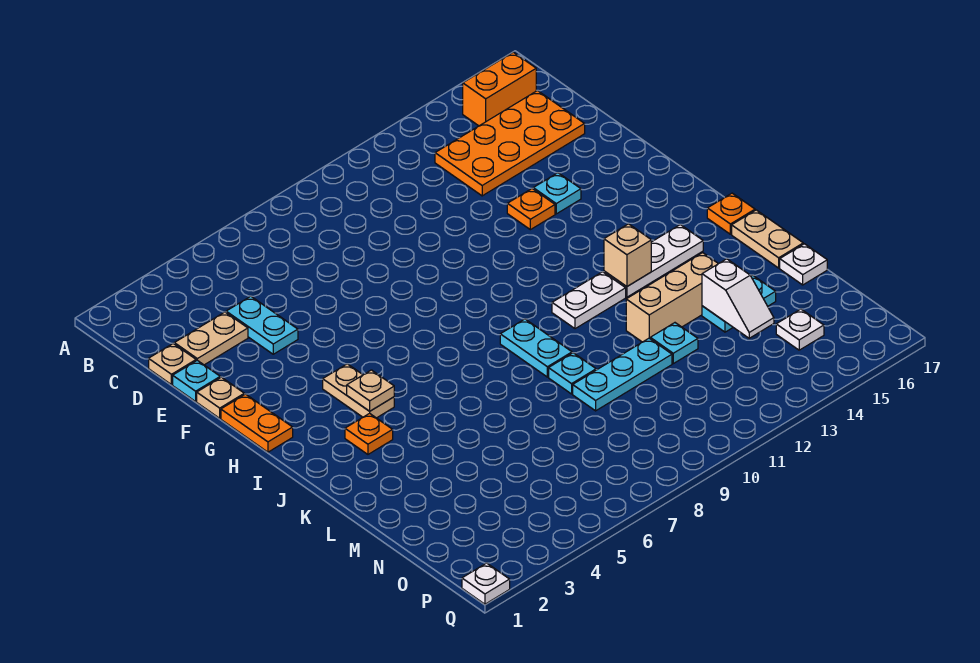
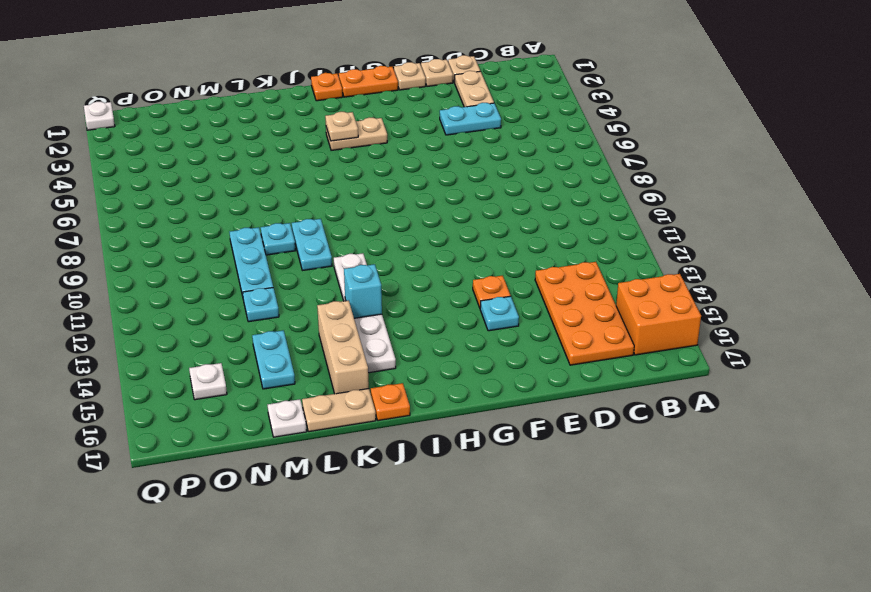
orange brick B15:B16 level 1 -> orange brick A15:B16 level 1
cyan plate E1 level 1 -> tan plate E1 level 1
orange plate J3 level 1 -> orange plate I1 level 1
cyan plate J9:K9 level 1 -> cyan plate K9:K10 level 1
tan brick J13 level 2 -> cyan brick J13 level 2
tan brick L12:L14 level 1 -> tan brick K14:K16 level 1
white slope M14:N14 level 2 top M -> none

